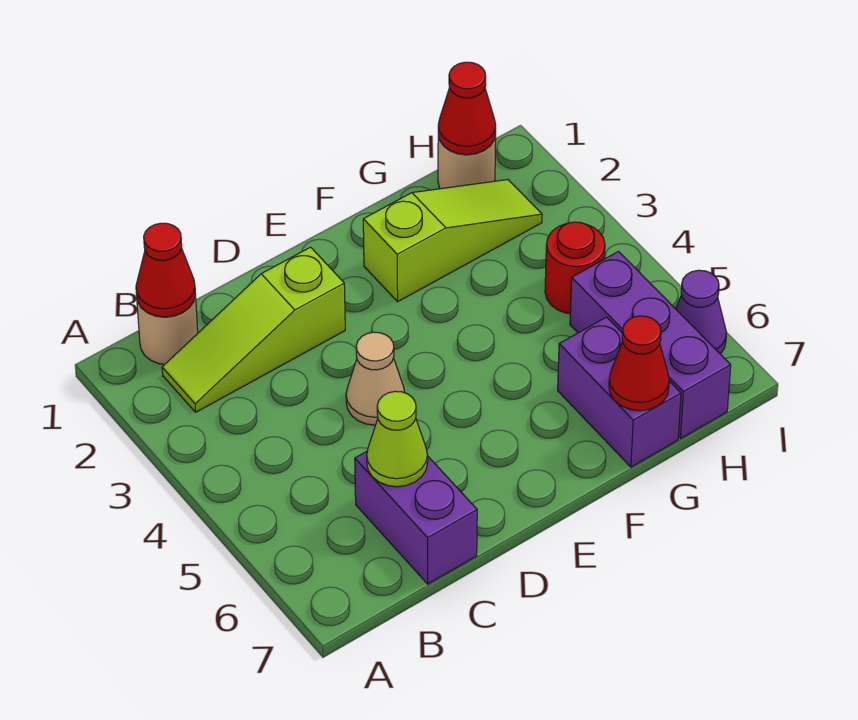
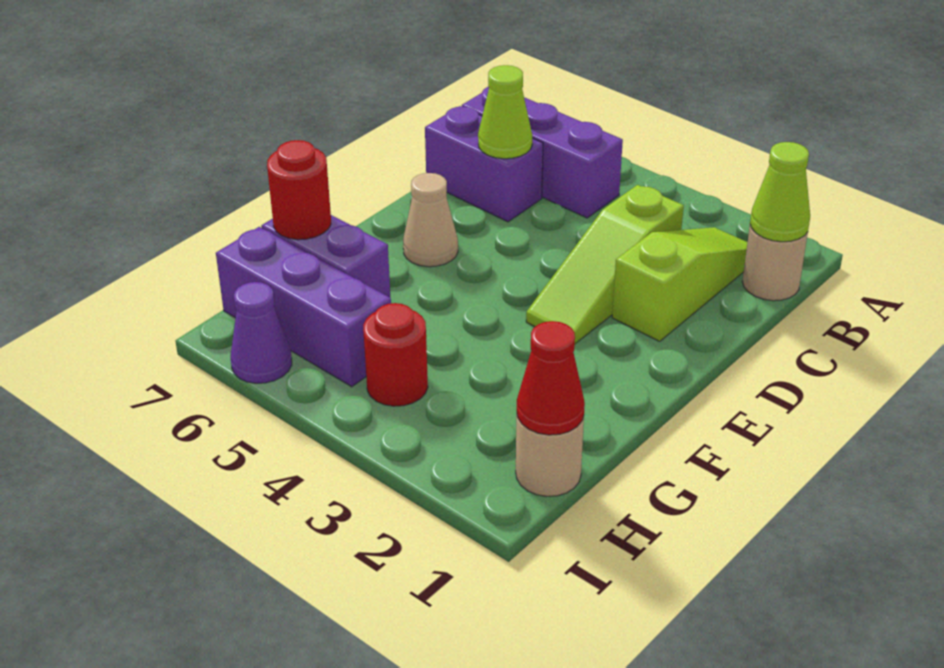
red cone B1 level 2 -> lime cone B1 level 2
none -> purple brick B5:B7 level 1
tan cone D4 level 1 -> tan cone E6 level 1
lime slope F2:H2 level 1 top F -> lime slope C3:E3 level 1 top C
red cone G7 level 2 -> red round brick G7 level 2

